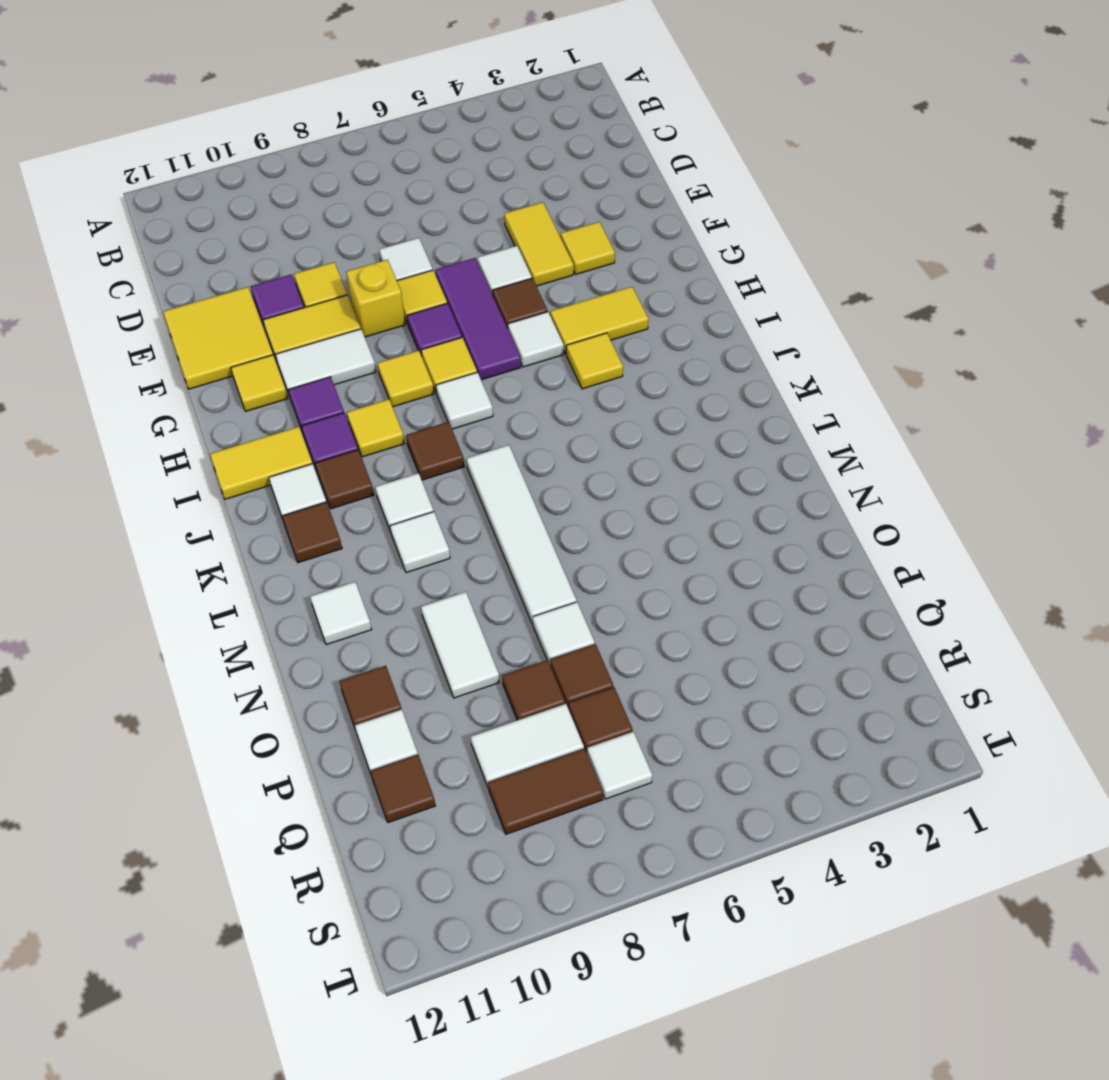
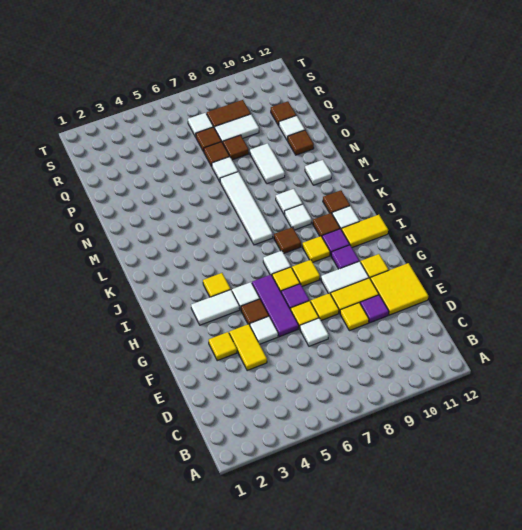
yellow brick F8 level 1 -> yellow tile F8 level 1
yellow tile H3:H4 level 1 -> white tile H3:H4 level 1

